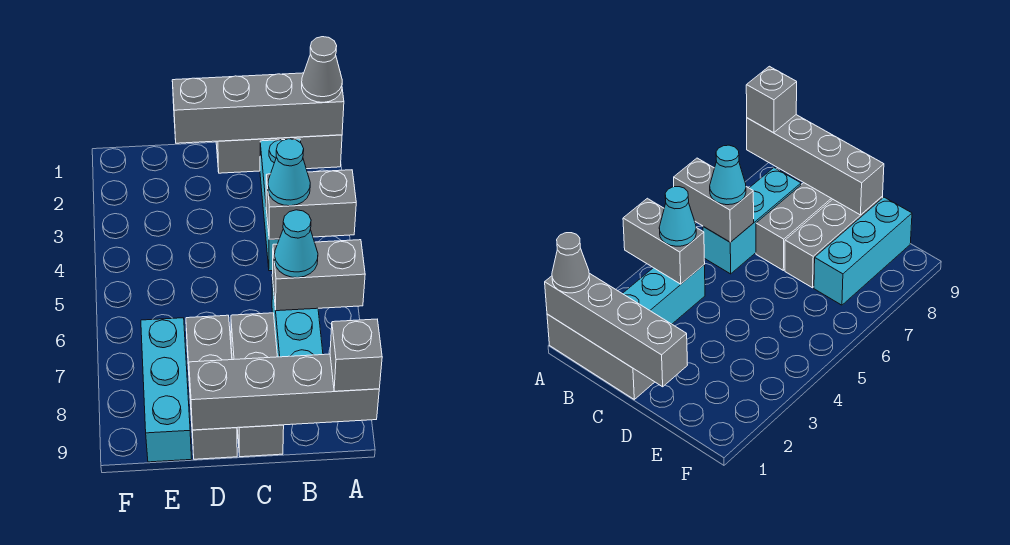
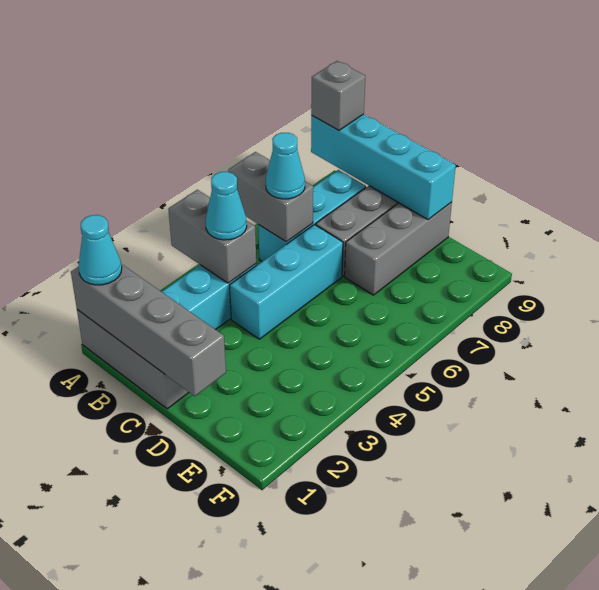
grey cone A1 level 3 -> cyan cone A1 level 3
grey brick A9:D9 level 2 -> cyan brick A9:D9 level 2
cyan brick E7:E9 level 1 -> cyan brick C4:C6 level 1

